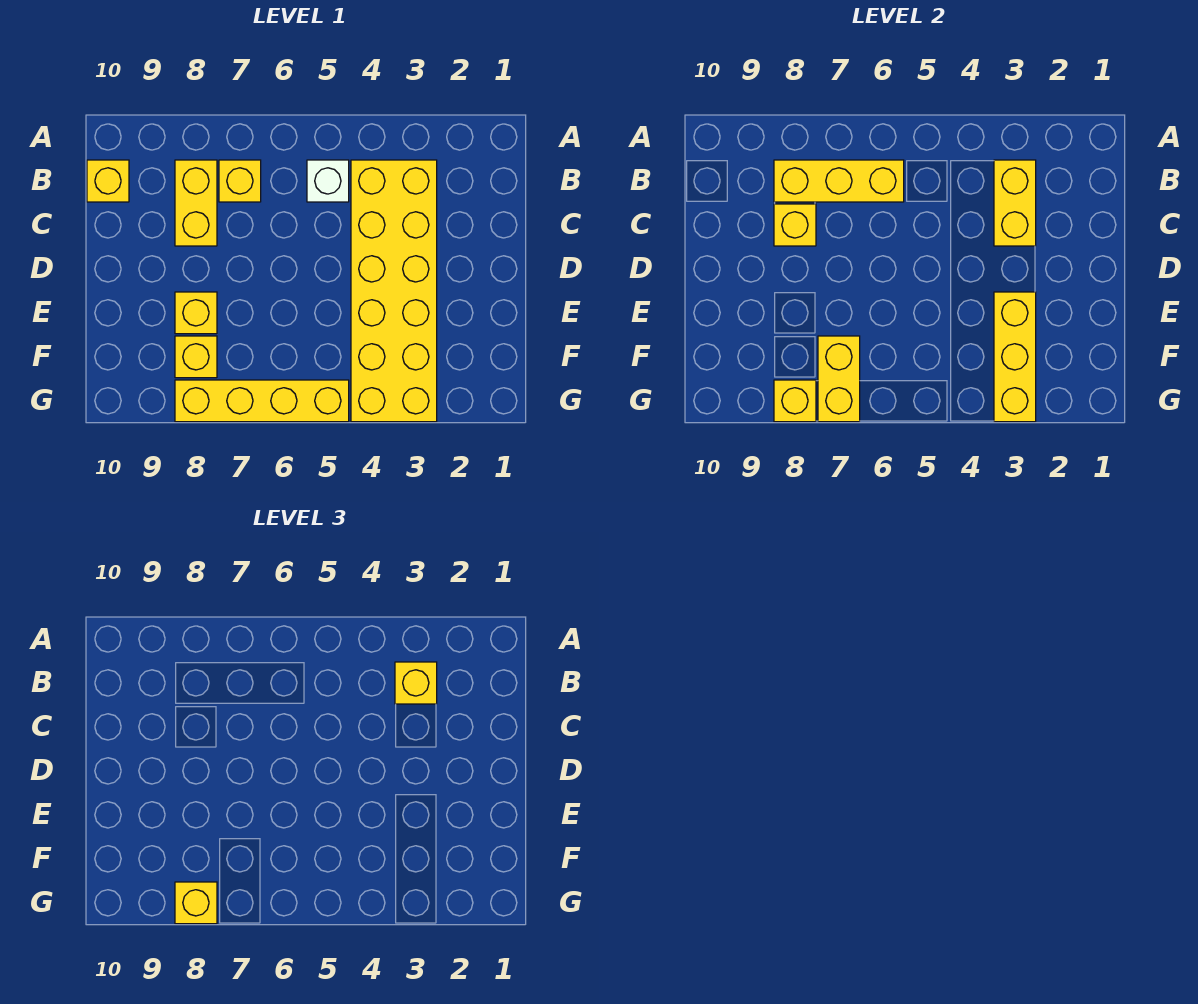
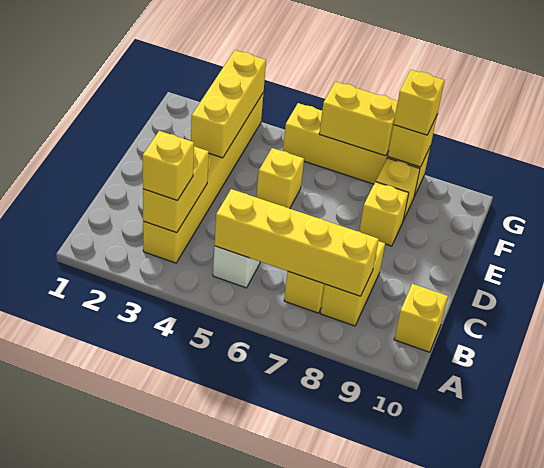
yellow brick B3:G4 level 1 -> yellow brick B3:G3 level 1
yellow brick B6:B8 level 2 -> yellow brick B5:B8 level 2
yellow brick C8 level 2 -> yellow brick E5 level 1
yellow brick F7:G7 level 2 -> yellow brick G6:G7 level 2

